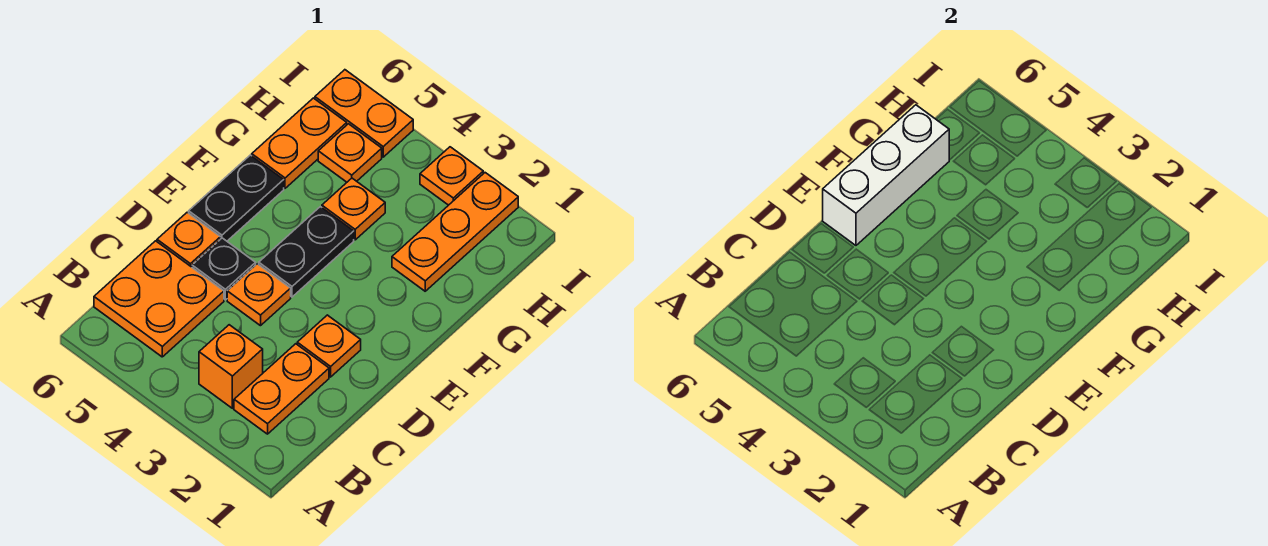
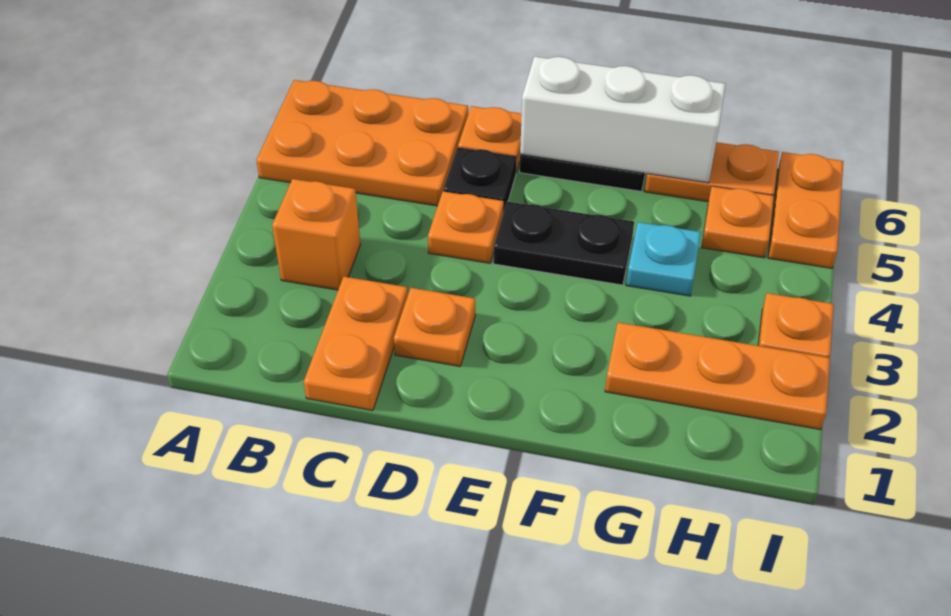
orange plate B2:C2 level 1 -> orange plate C1:C2 level 1
orange plate B5:C6 level 1 -> orange plate A5:C6 level 1
orange plate G4 level 1 -> cyan plate G4 level 1

